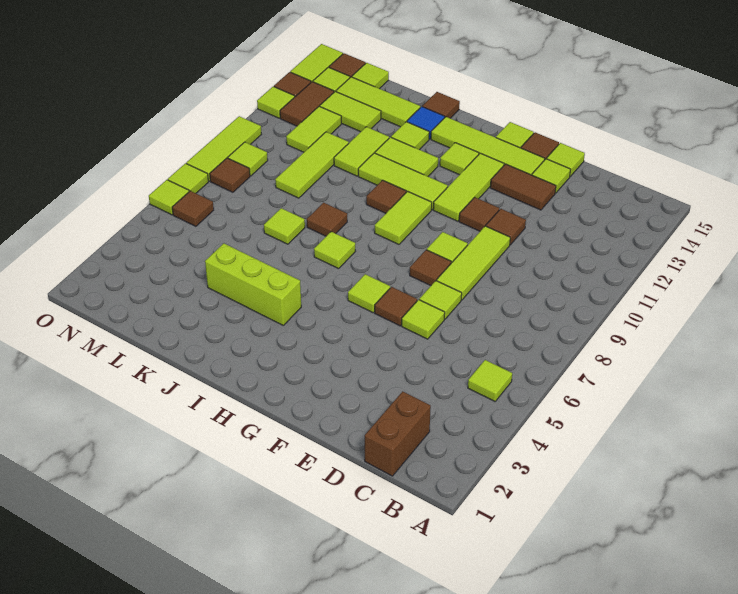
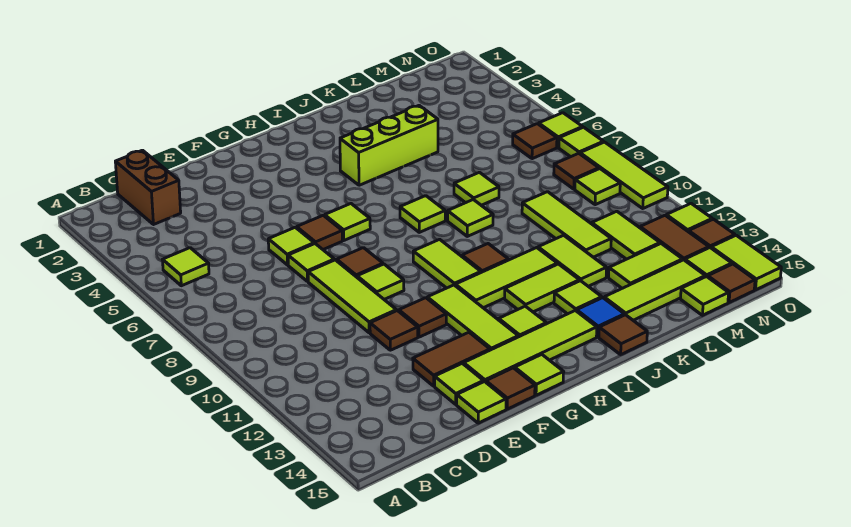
brown tile J8 level 1 -> lime tile J8 level 1

